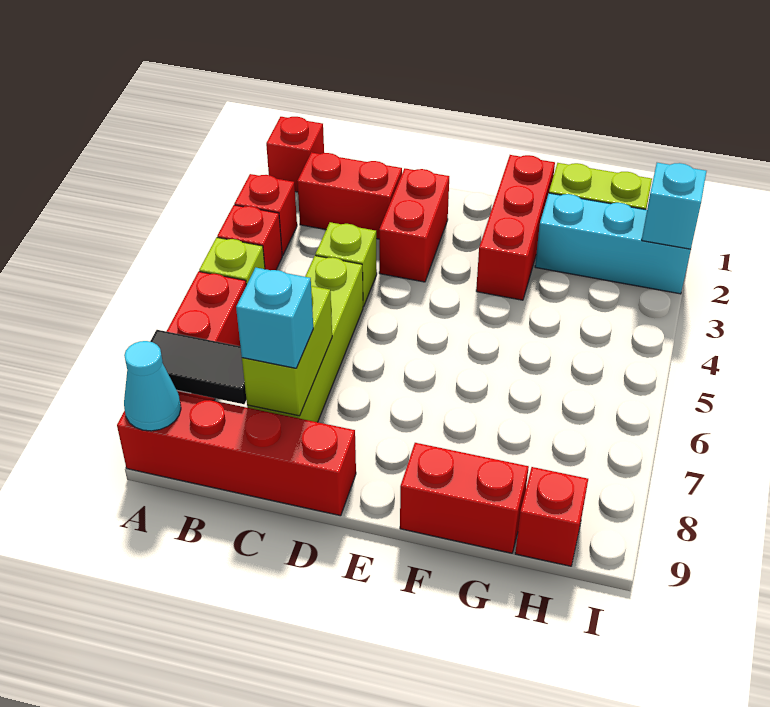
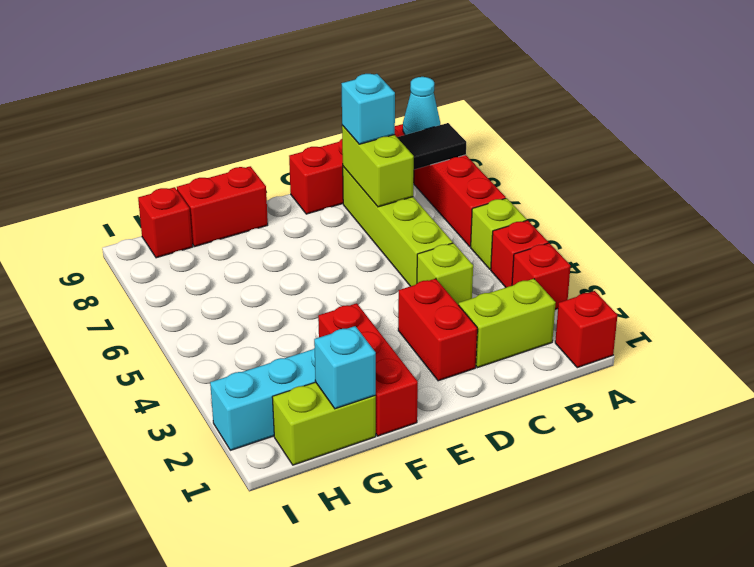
red brick B2:C2 level 1 -> lime brick B2:C2 level 1
cyan brick I2 level 2 -> cyan brick G1 level 2

